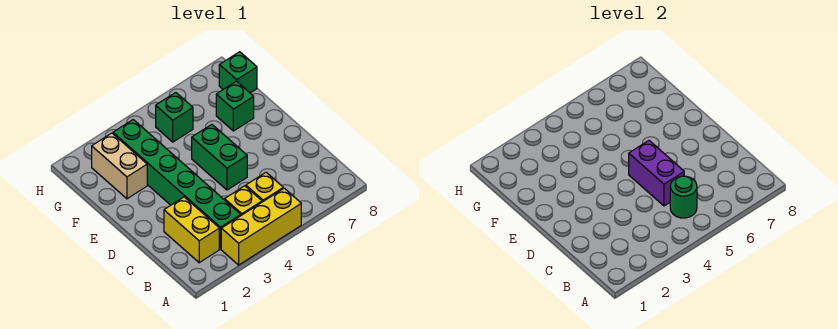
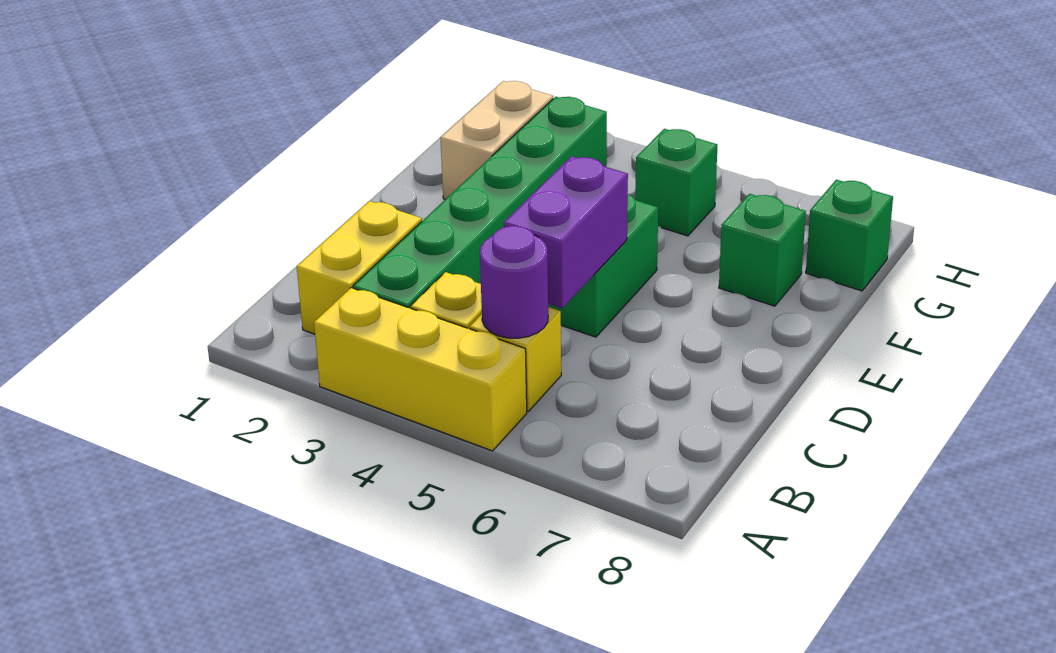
green round brick B5 level 2 -> purple round brick B5 level 2

